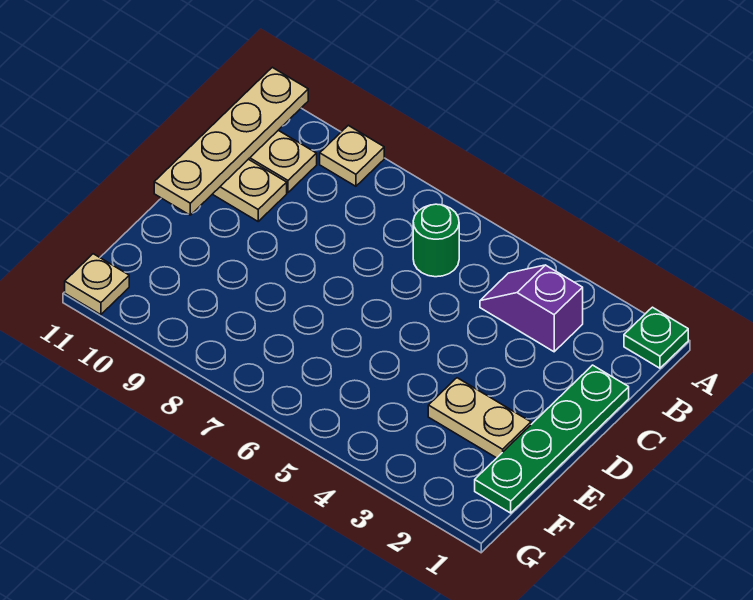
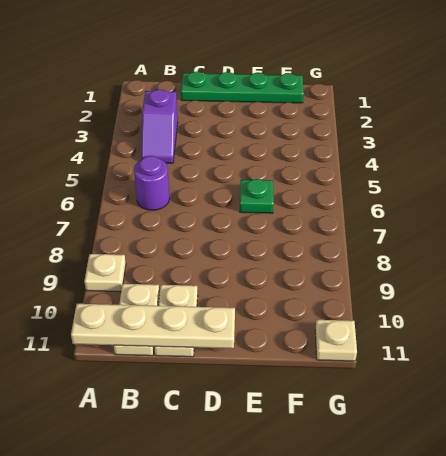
green plate A1 level 1 -> green plate E6 level 1
green round brick B6 level 1 -> purple round brick B6 level 1
tan plate E2:E3 level 1 -> none

